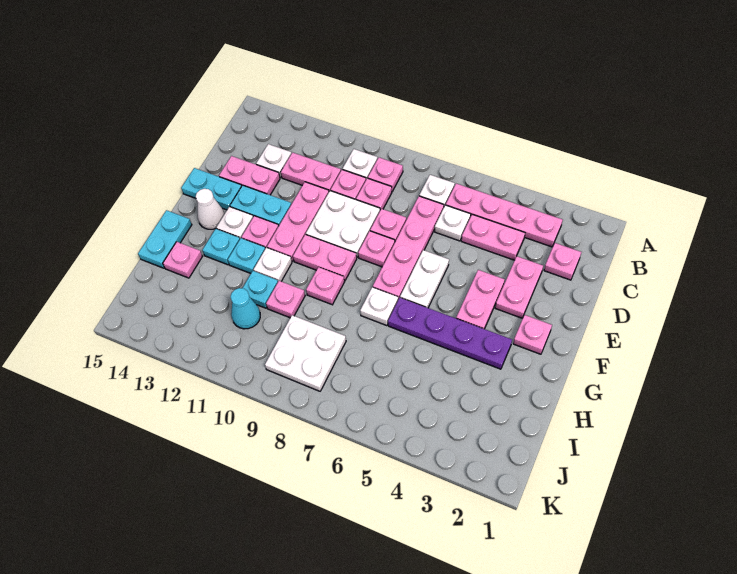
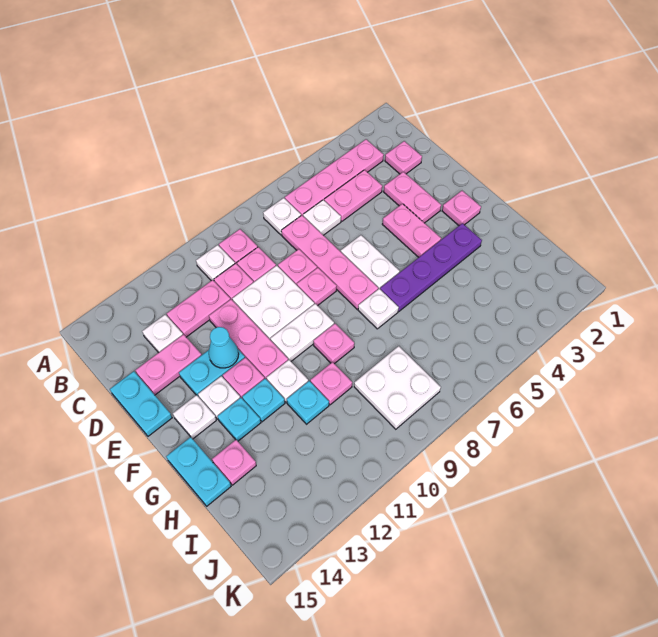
cyan plate E14:E15 level 1 -> cyan plate D15:E15 level 1
pink plate F9:F10 level 1 -> white plate F9:F10 level 1
white cone F14 level 1 -> white plate F14 level 1
cyan cone I11 level 1 -> cyan cone E12 level 2

